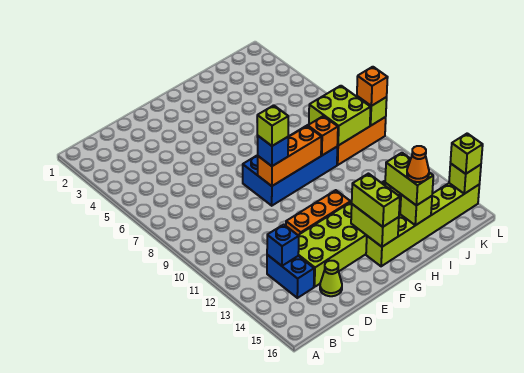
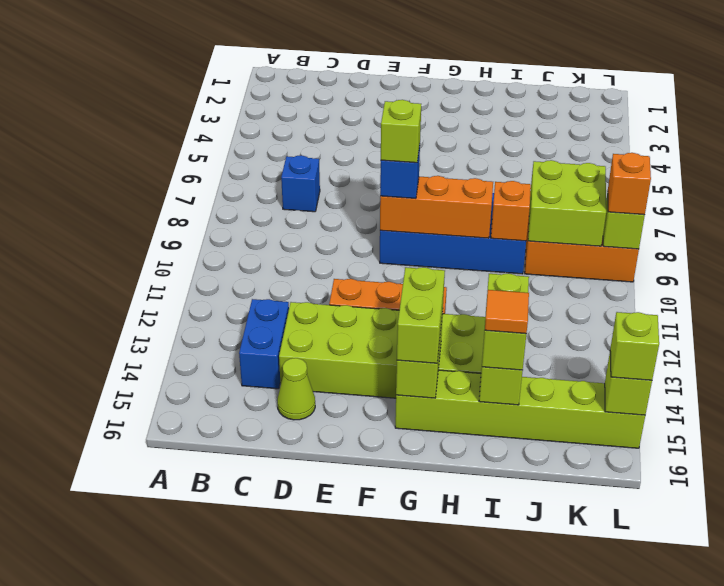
blue brick C13 level 2 -> blue brick C7 level 1
orange cone I15 level 4 -> orange tile I15 level 4

